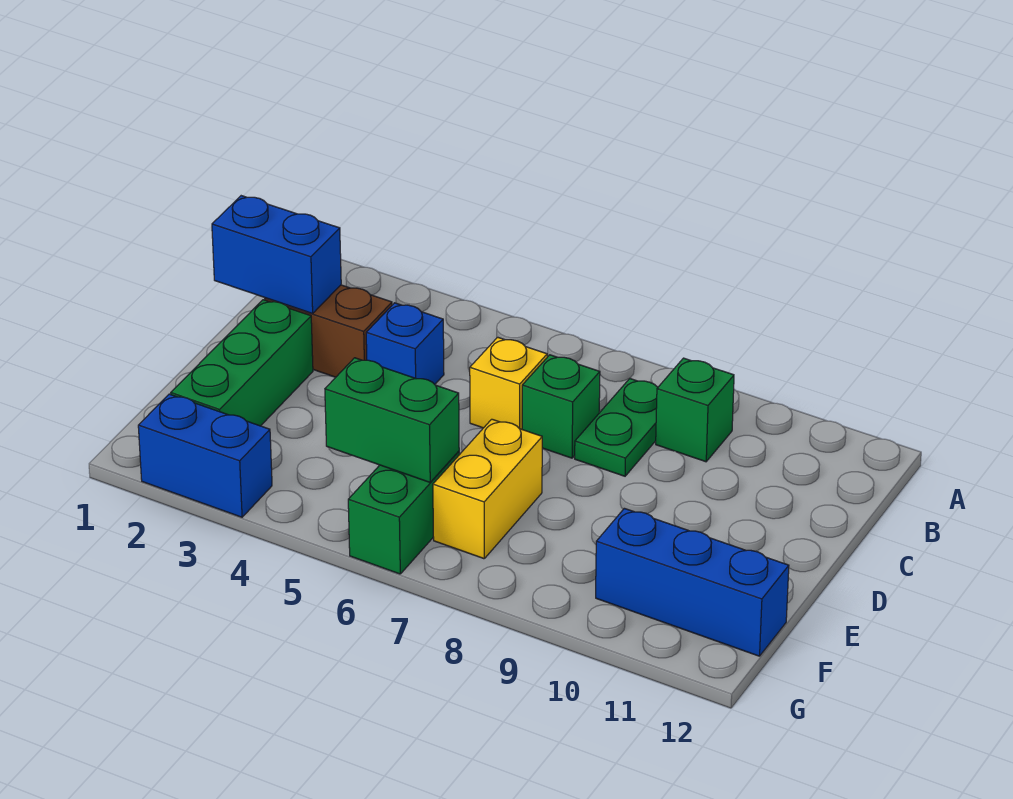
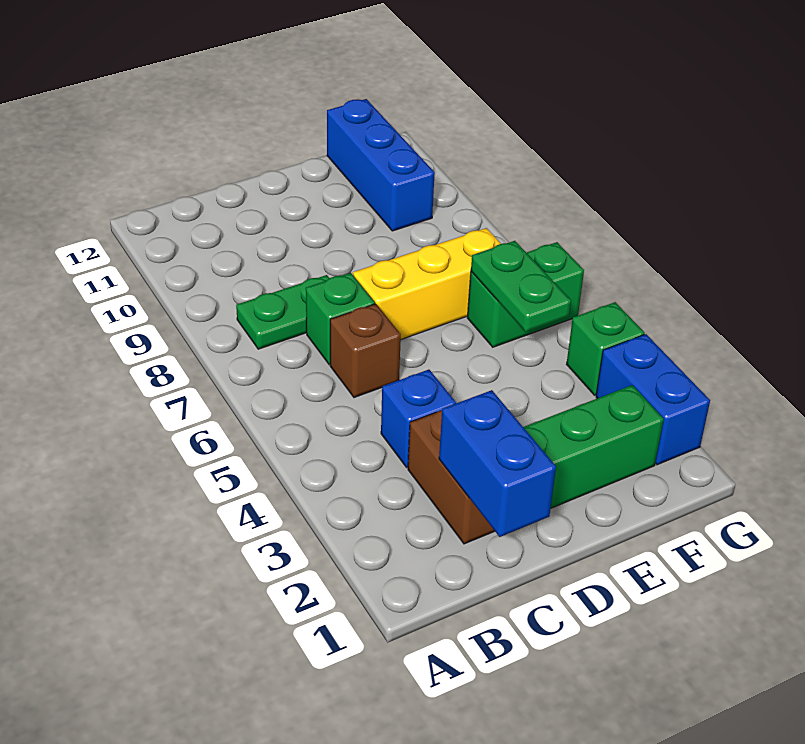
green brick B9 level 1 -> green brick G4 level 1
yellow brick C6 level 1 -> brown brick C6 level 1
yellow brick E7:F7 level 1 -> yellow brick D7:F7 level 1
green brick F5:F6 level 2 -> green plate F5:F6 level 2

